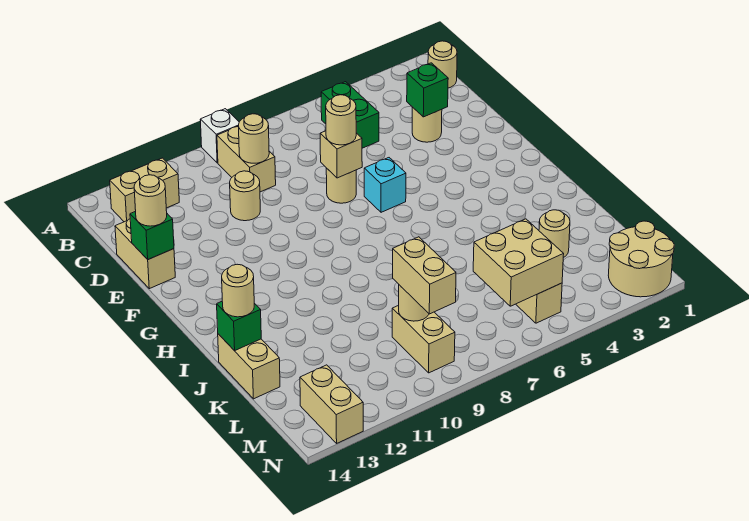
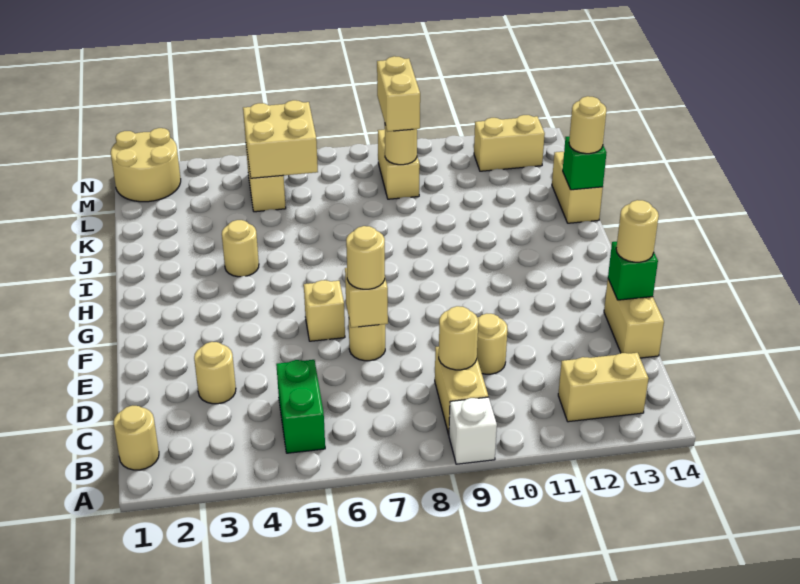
green brick D3 level 2 -> none
cyan brick F6 level 1 -> tan brick F6 level 1
tan round brick K3 level 1 -> tan round brick I4 level 1
tan brick M13:N13 level 1 -> tan brick M12:M13 level 1

